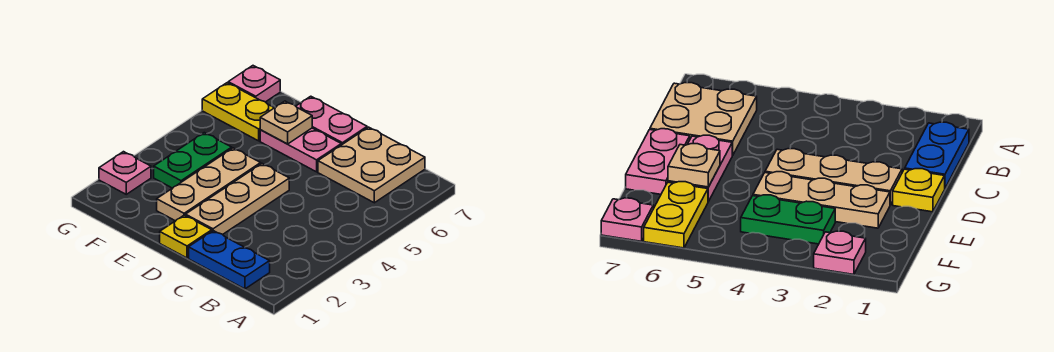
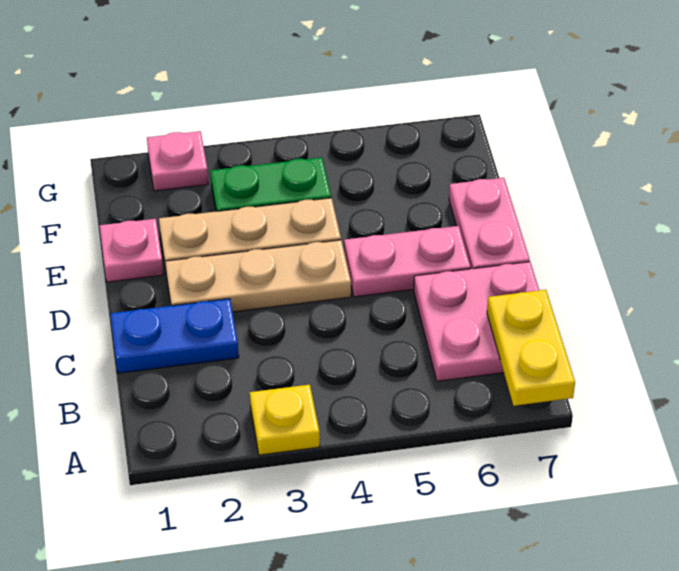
blue plate B1:C1 level 1 -> blue plate C1:C2 level 1
tan plate B6:C7 level 1 -> pink plate B6:C7 level 1
yellow plate D1 level 1 -> yellow plate A3 level 1
pink plate D6:E6 level 1 -> pink plate D5:D6 level 1
tan plate E6 level 2 -> none
yellow plate F6:G6 level 1 -> yellow plate A7:B7 level 2
pink plate G7 level 1 -> pink plate E1 level 1

